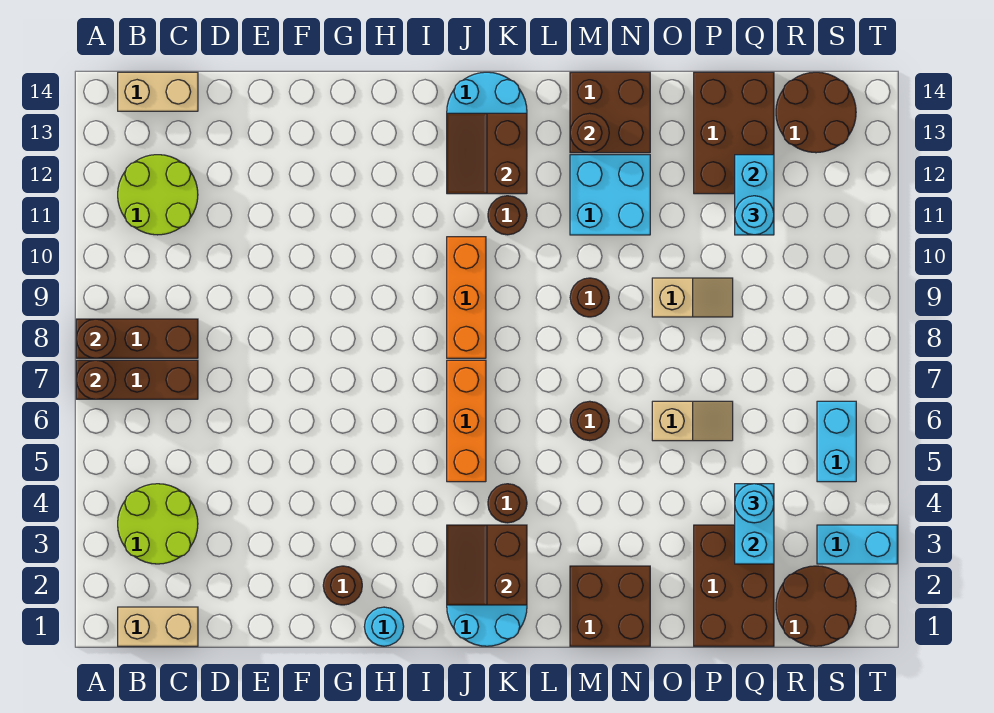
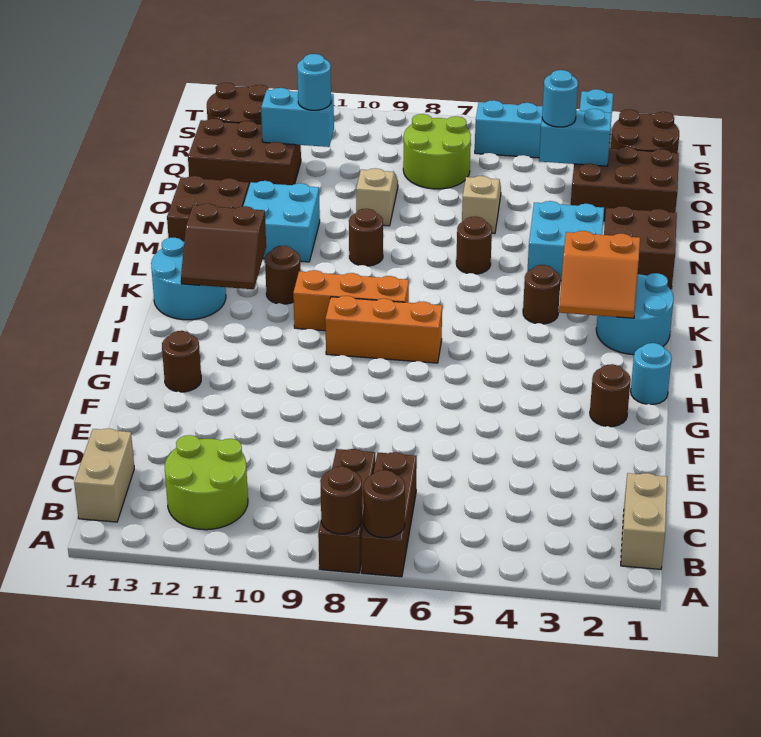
lime round brick B3:C4 level 1 -> lime round brick Q7:R8 level 1
brown slope J2:K3 level 2 top K -> orange slope J2:K3 level 2 top K
orange brick J5:J7 level 1 -> orange brick I7:I9 level 1
none -> cyan brick M3:N4 level 1
brown round brick M13 level 2 -> brown round brick G13 level 1

